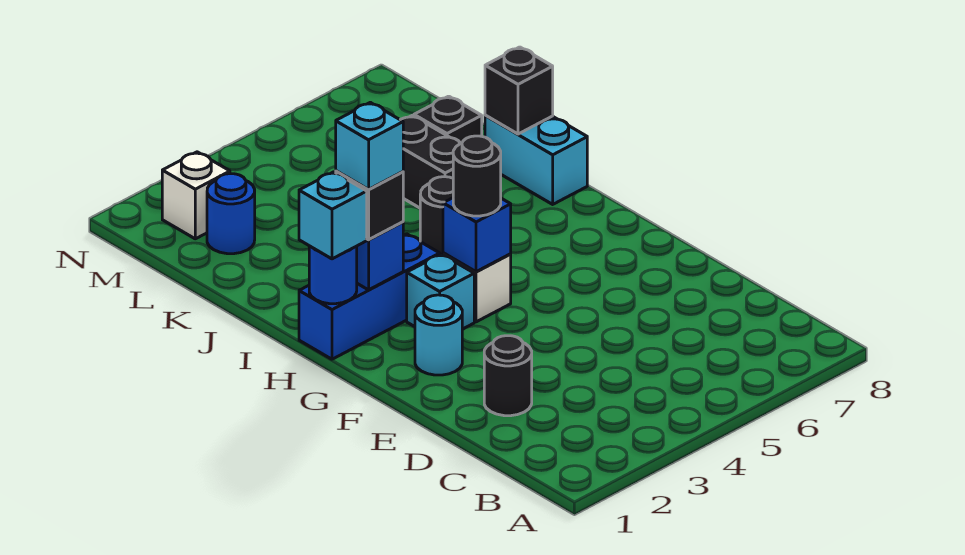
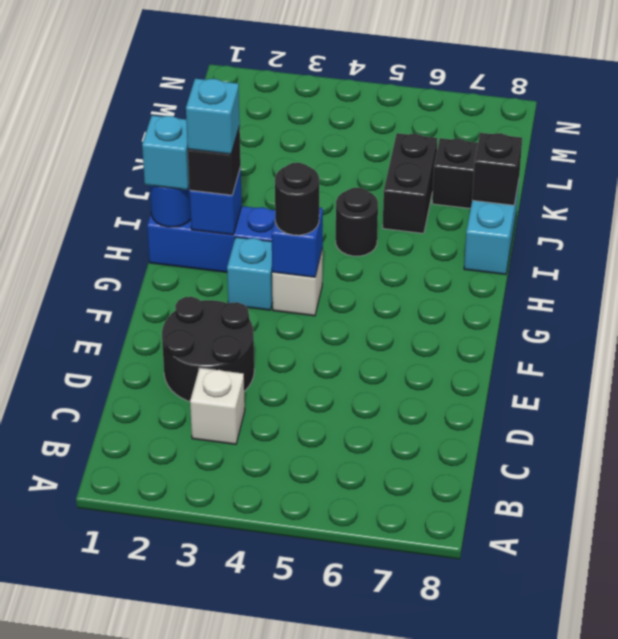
black round brick D2 level 1 -> black round brick D2:E3 level 1
cyan round brick F2 level 1 -> none
blue round brick L2 level 1 -> none
white brick M2 level 1 -> white brick C3 level 1

